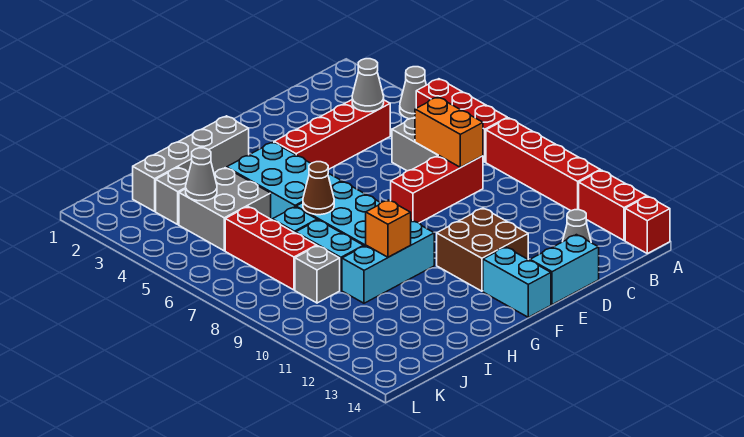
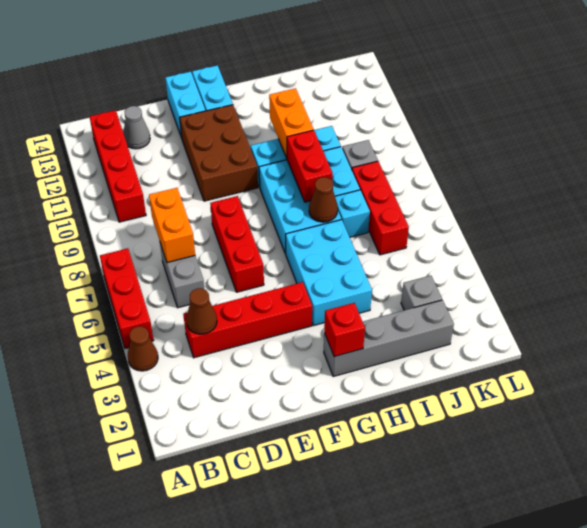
grey cone A4 level 1 -> brown cone A4 level 1
red brick A8:A11 level 1 -> red brick B10:B13 level 1
red brick A12:A13 level 1 -> red brick H8:H9 level 2
red brick A14 level 1 -> red brick G2 level 2
grey cone C4 level 2 -> brown cone C4 level 2
red brick C8:E8 level 1 -> red brick E6:E8 level 1
cyan brick D14:E14 level 1 -> cyan brick E13:E14 level 1
brown brick E11:F12 level 1 -> brown brick E10:F12 level 1
orange brick H10 level 2 -> orange brick H10:H11 level 2
grey brick I4:J5 level 1 -> none
grey cone J4 level 2 -> none

